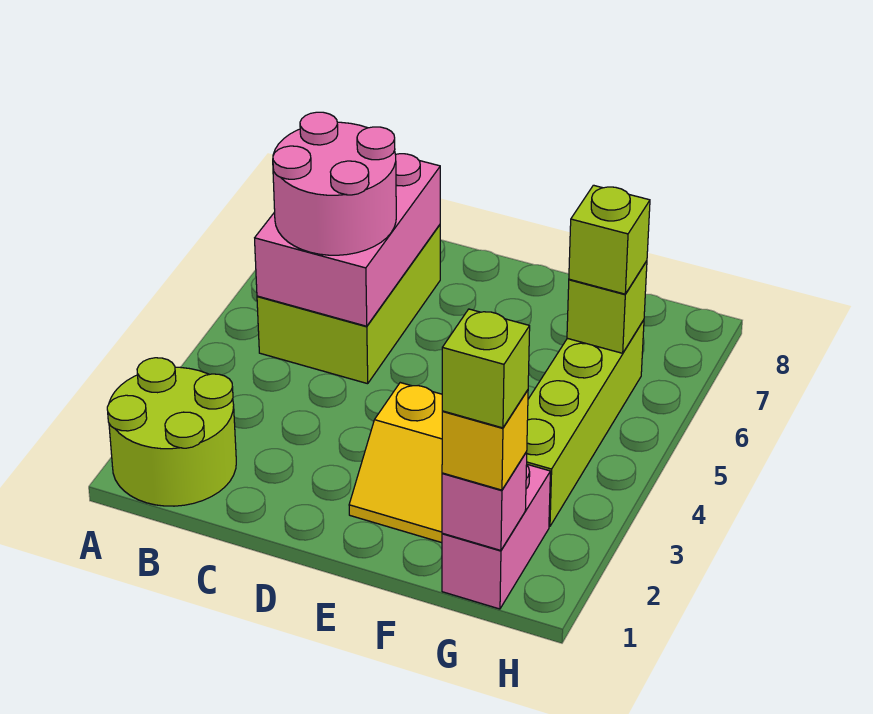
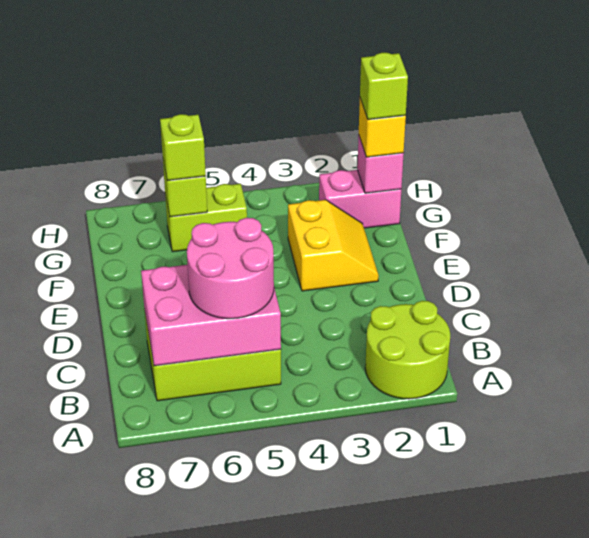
lime brick G3:G6 level 1 -> lime brick G5:G6 level 1

